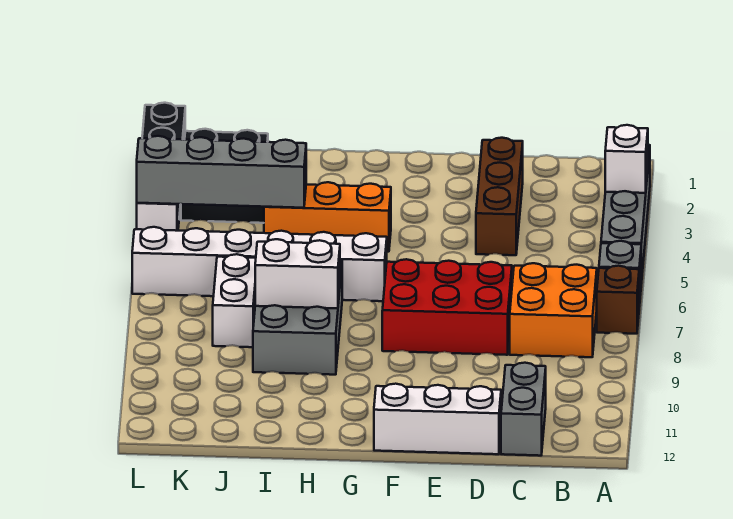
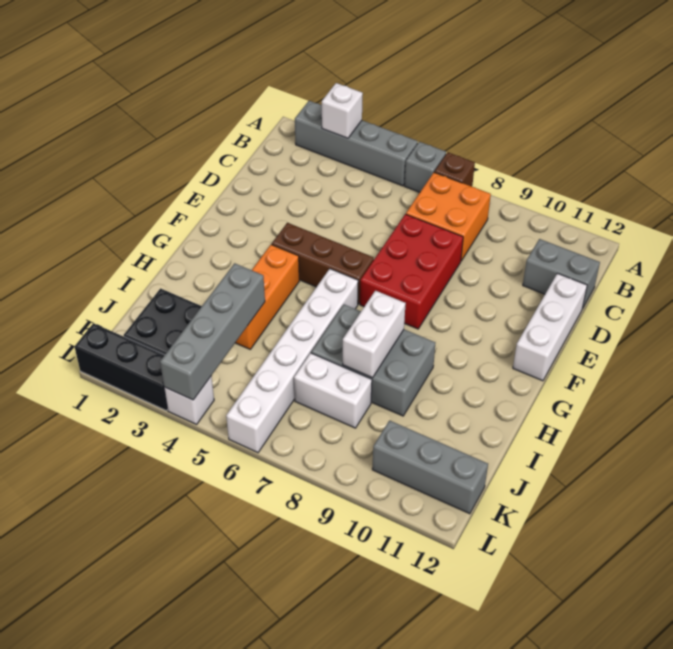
brown brick D2:D4 level 1 -> brown brick F4:F6 level 1
none -> grey brick K10:K12 level 1

